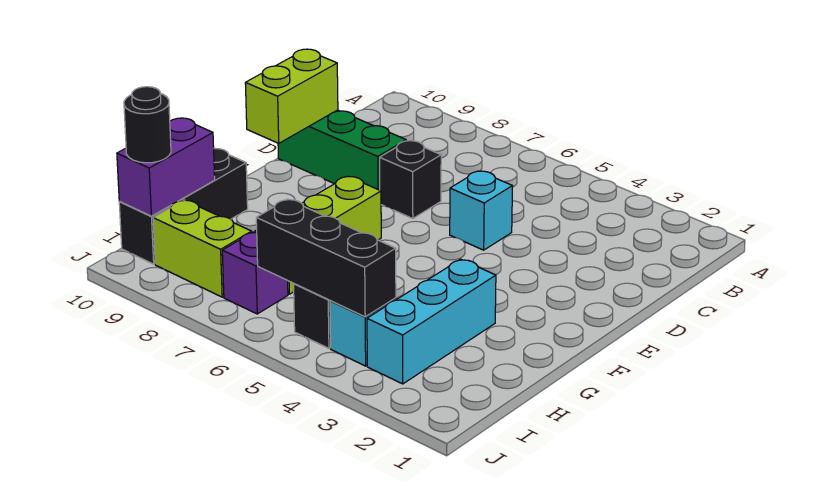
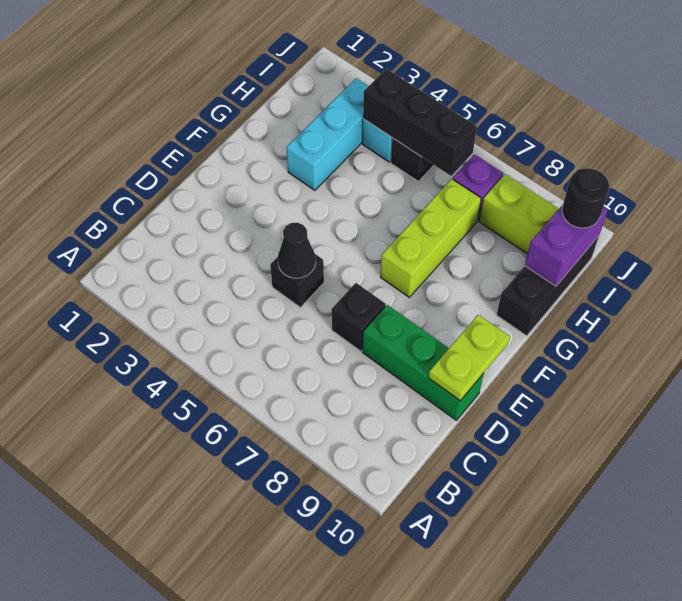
cyan brick D5 level 1 -> black brick D5 level 1
none -> black cone D5 level 2
lime brick D10:E10 level 2 -> lime plate D10:E10 level 2

